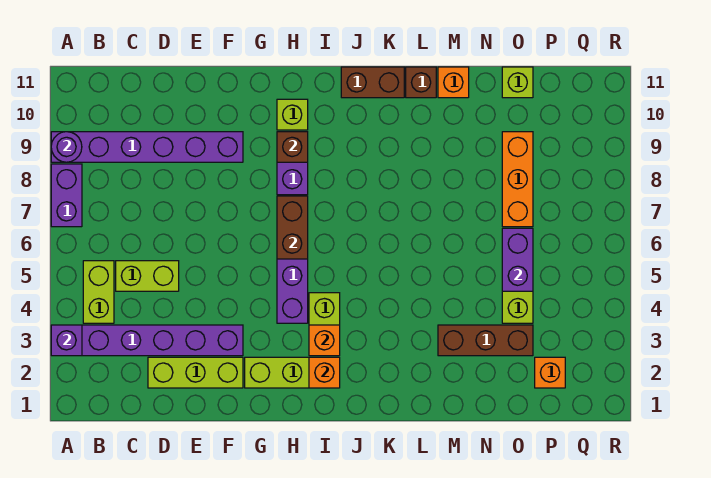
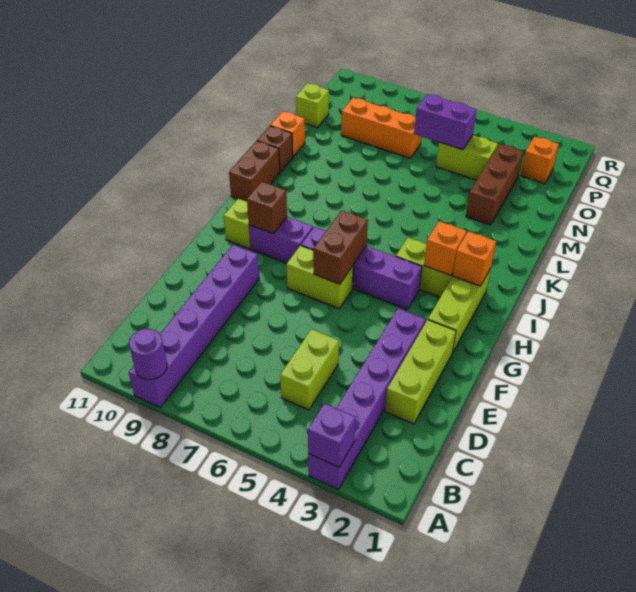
purple brick A7:A8 level 1 -> none
lime brick B4:B5 level 1 -> lime brick G6:G7 level 1
brown brick H6:H7 level 2 -> brown brick G6:H6 level 2

